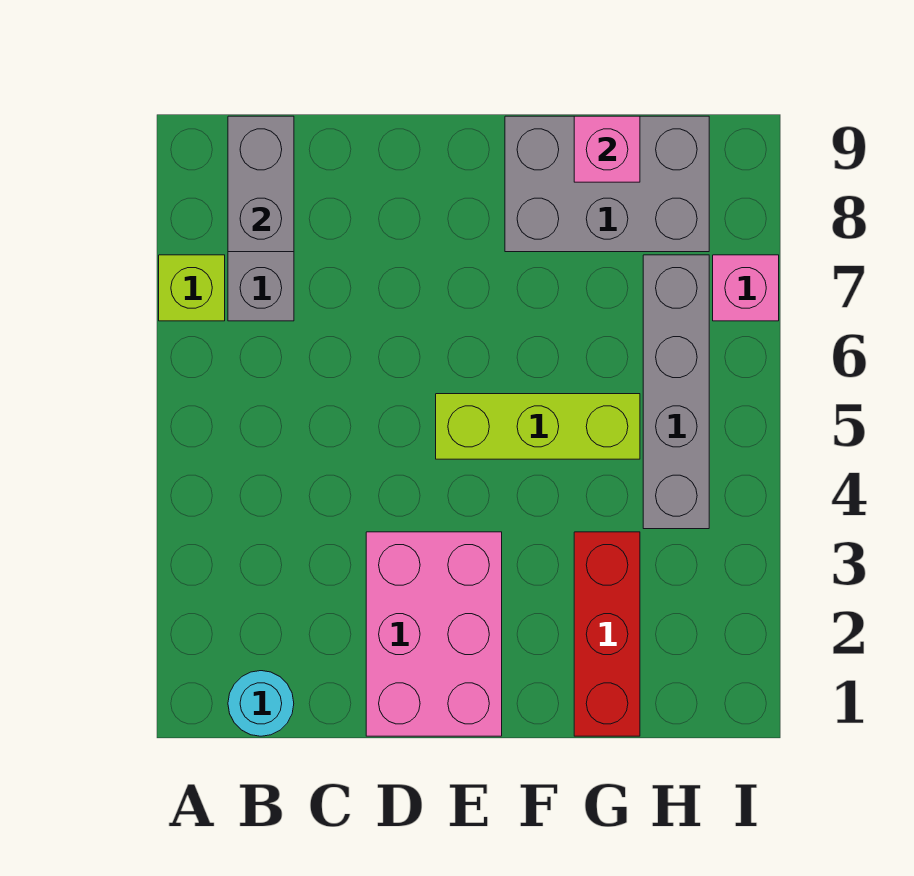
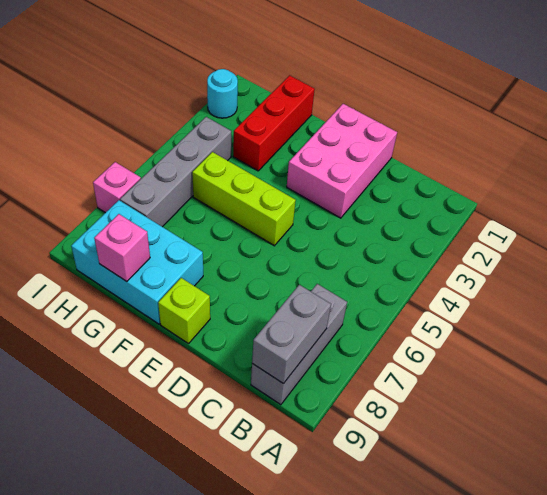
lime brick A7 level 1 -> lime brick E9 level 1
cyan round brick B1 level 1 -> cyan round brick I2 level 1
grey brick F8:H9 level 1 -> cyan brick F8:H9 level 1

